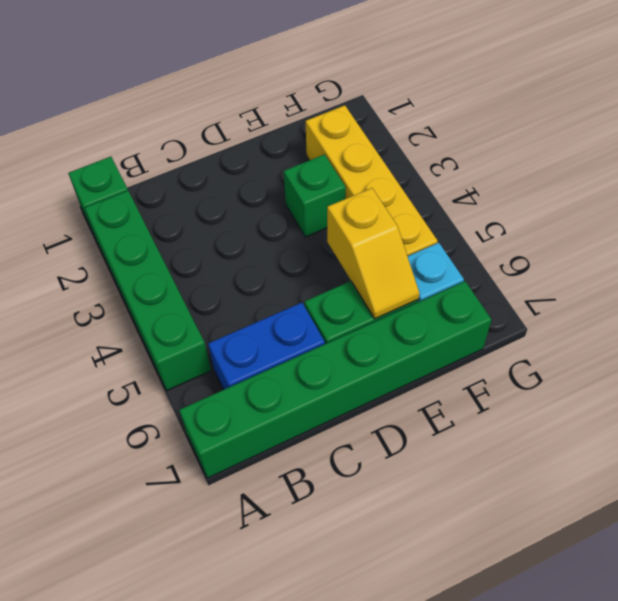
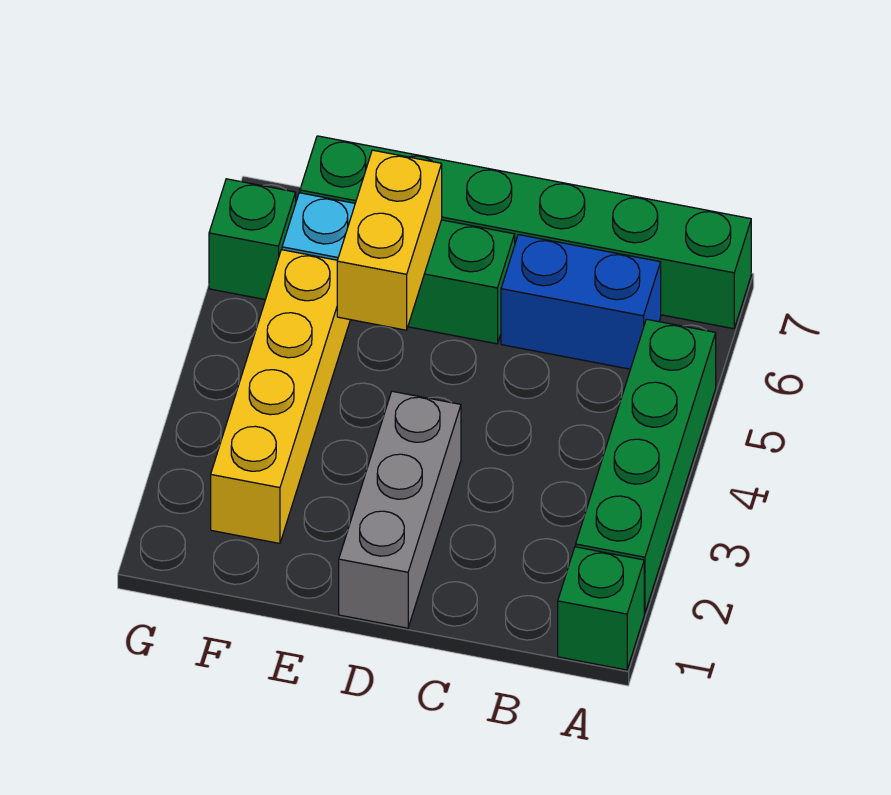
none -> grey brick D1:D3 level 1
green brick E3 level 1 -> green brick G6 level 1
yellow slope E5:E6 level 2 top 5 -> yellow brick E5:E6 level 2

